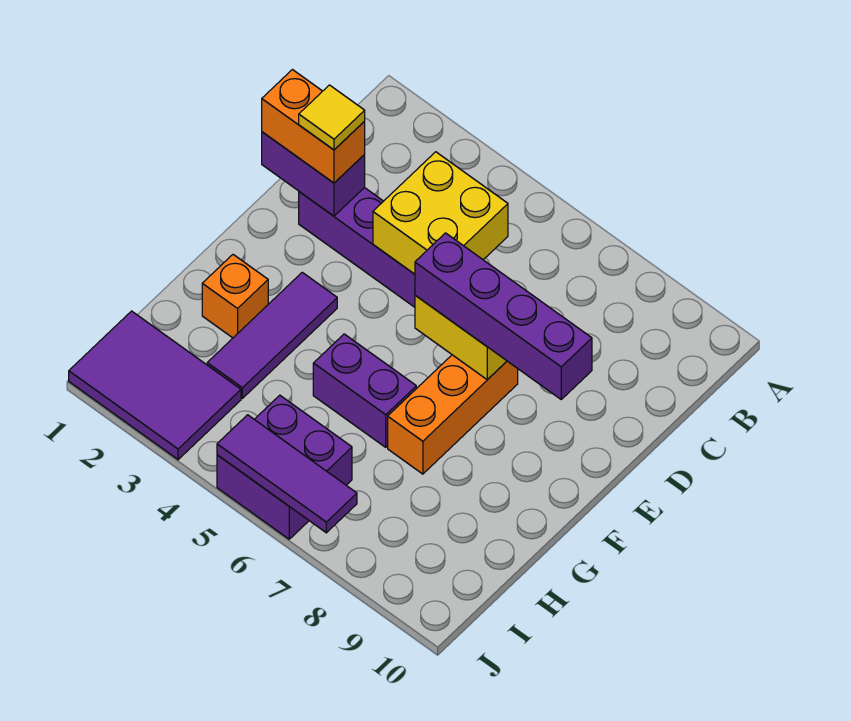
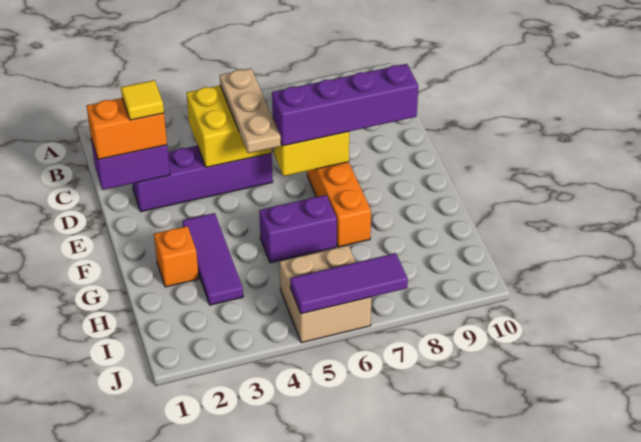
none -> tan plate C5:E5 level 3
purple tile I1:J3 level 1 -> none
purple brick I5:J6 level 1 -> tan brick I5:J6 level 1

